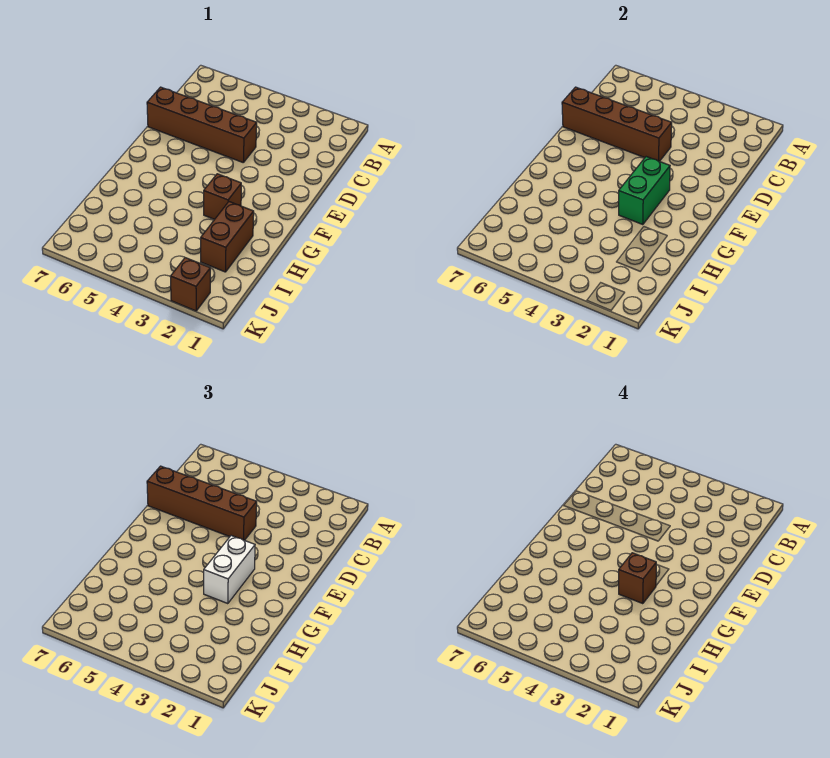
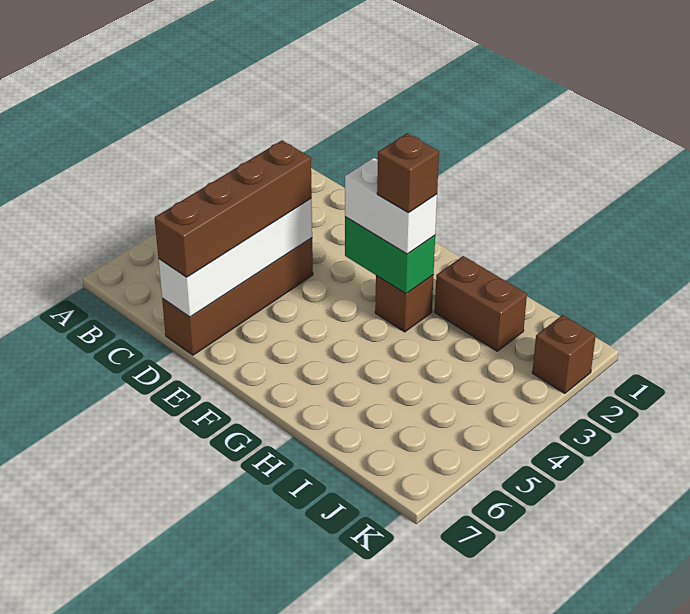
brown brick D4:D7 level 2 -> white brick D4:D7 level 2

